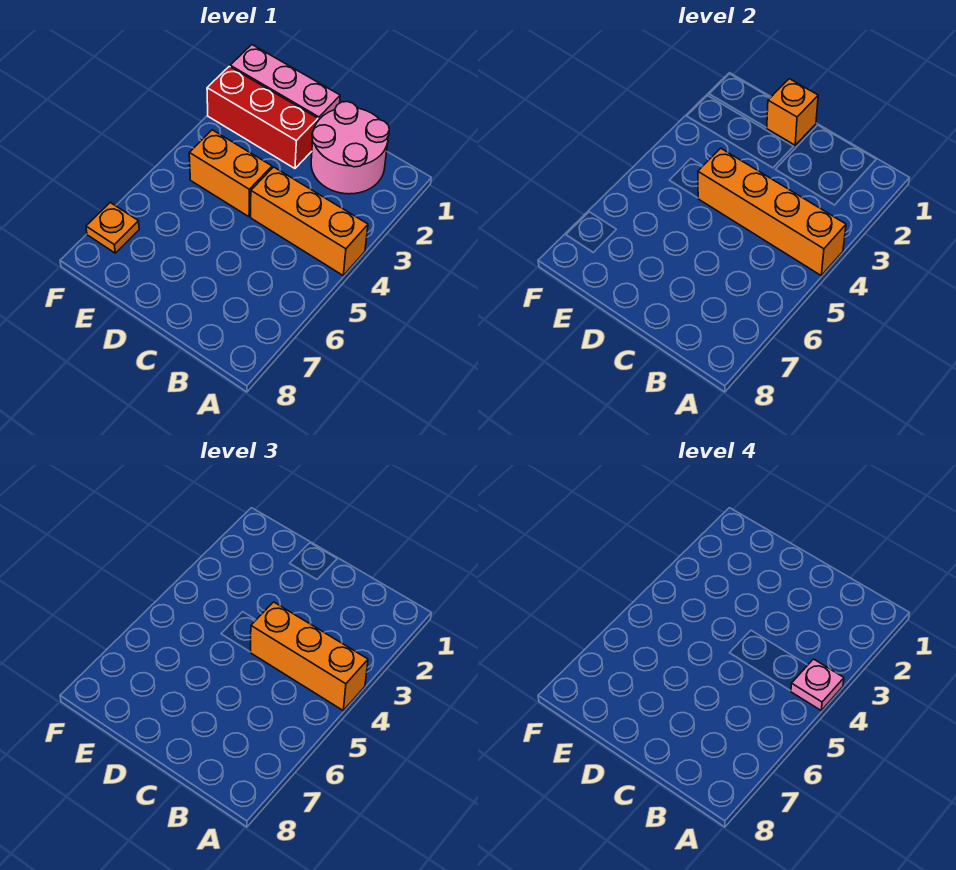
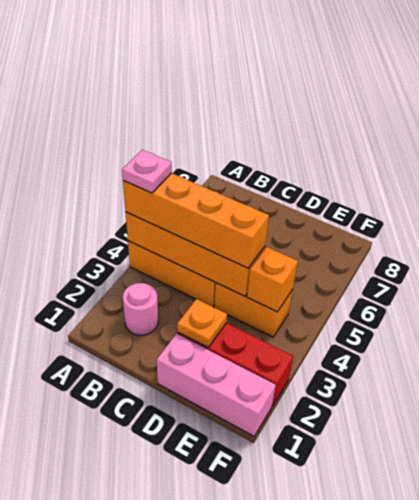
orange brick A4:C4 level 3 -> orange brick A4:D4 level 3
pink round brick B1:C2 level 1 -> pink round brick B2 level 1
orange brick D1 level 2 -> orange brick E4 level 2
orange plate F7 level 1 -> orange plate D2 level 2

